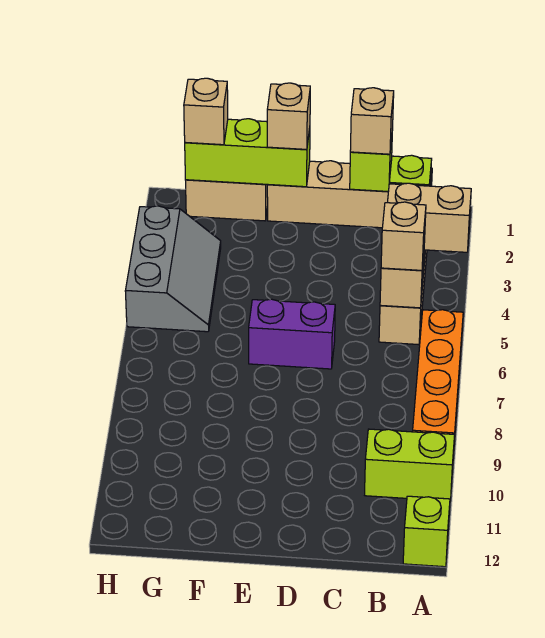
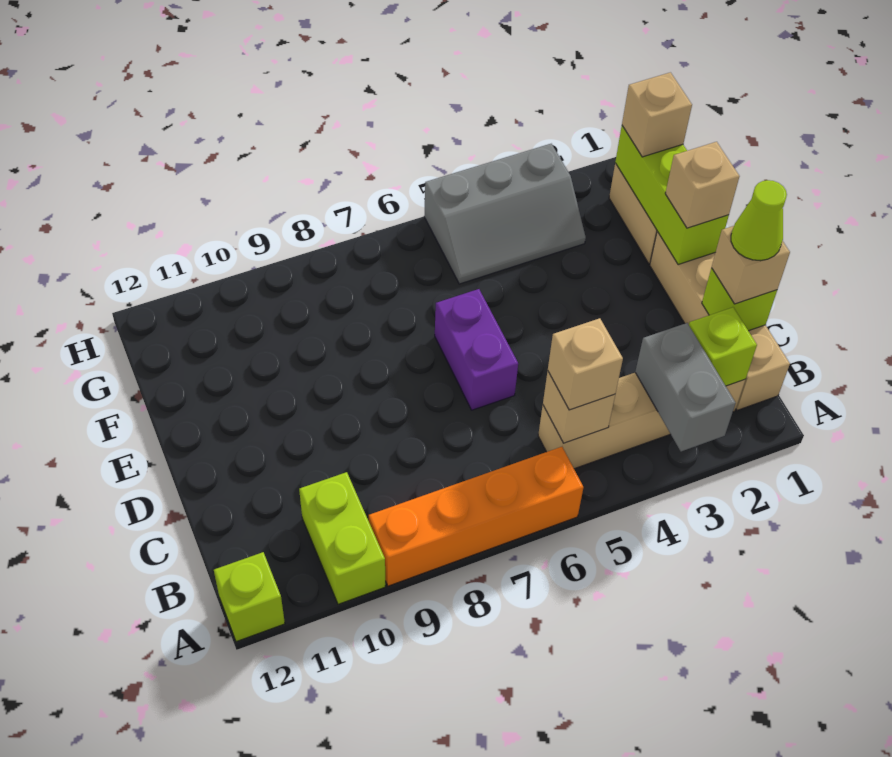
tan brick A3:B3 level 2 -> grey brick A3:B3 level 2
none -> lime cone C1 level 4

